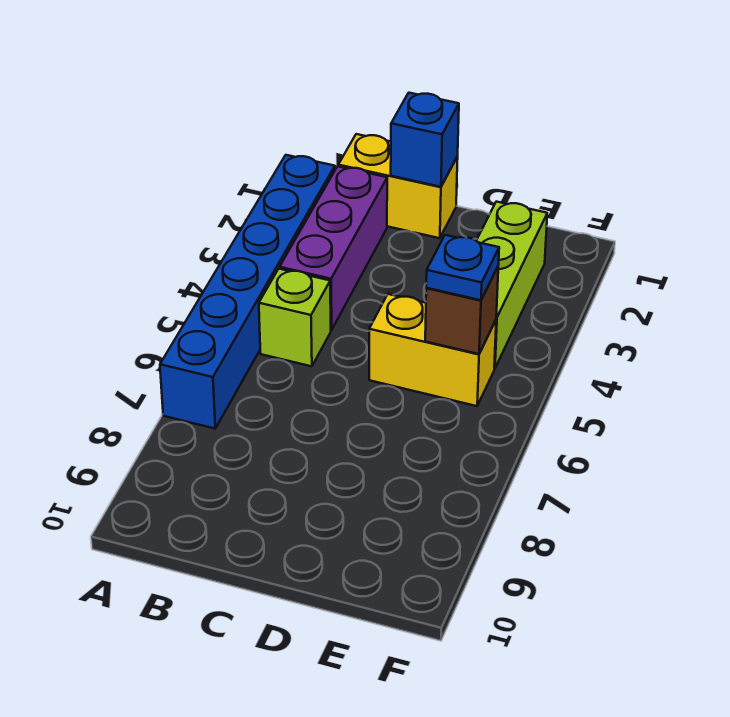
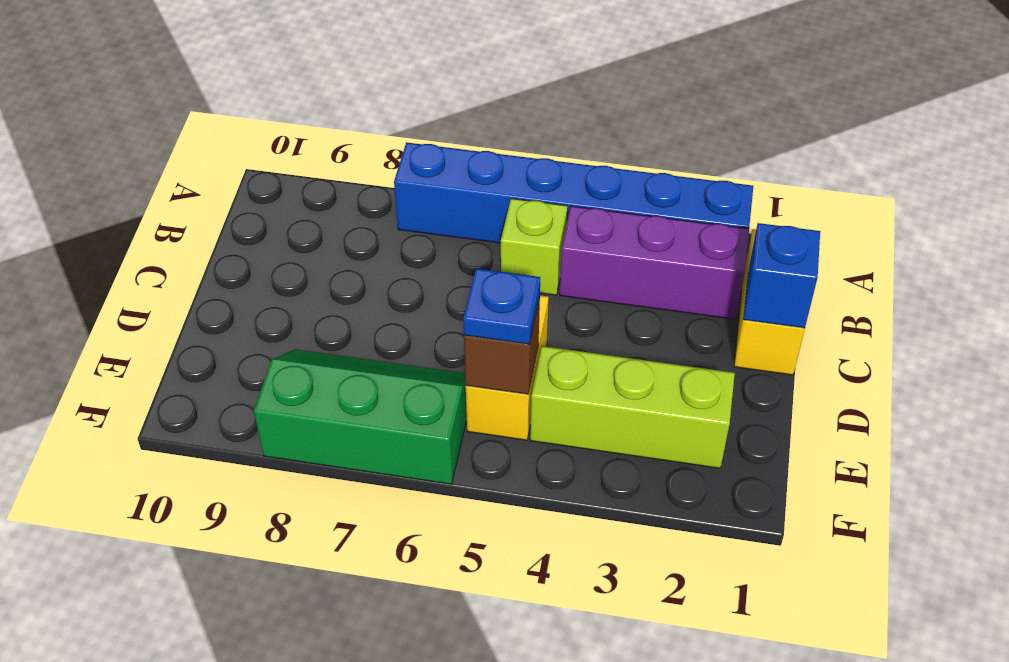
none -> green slope E6:F8 level 1 top F

